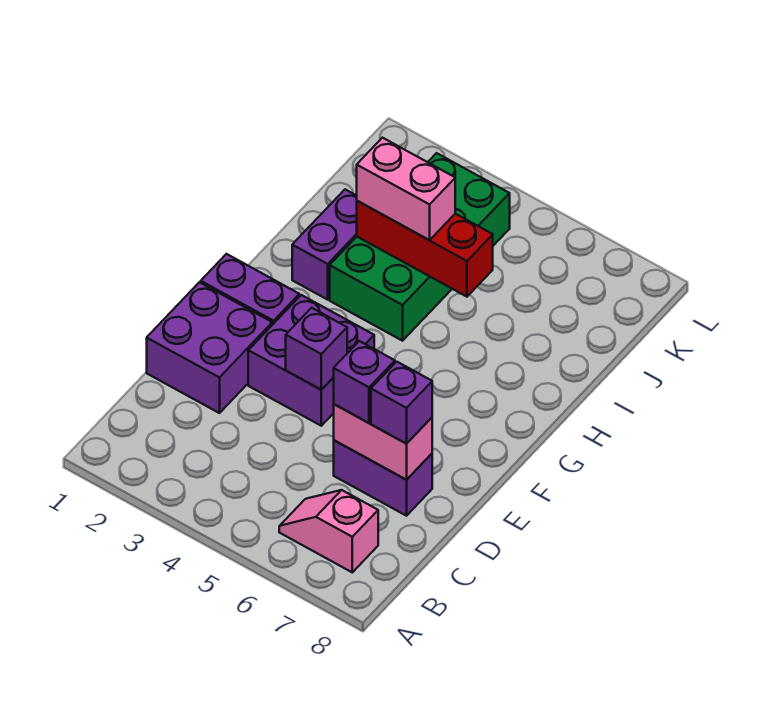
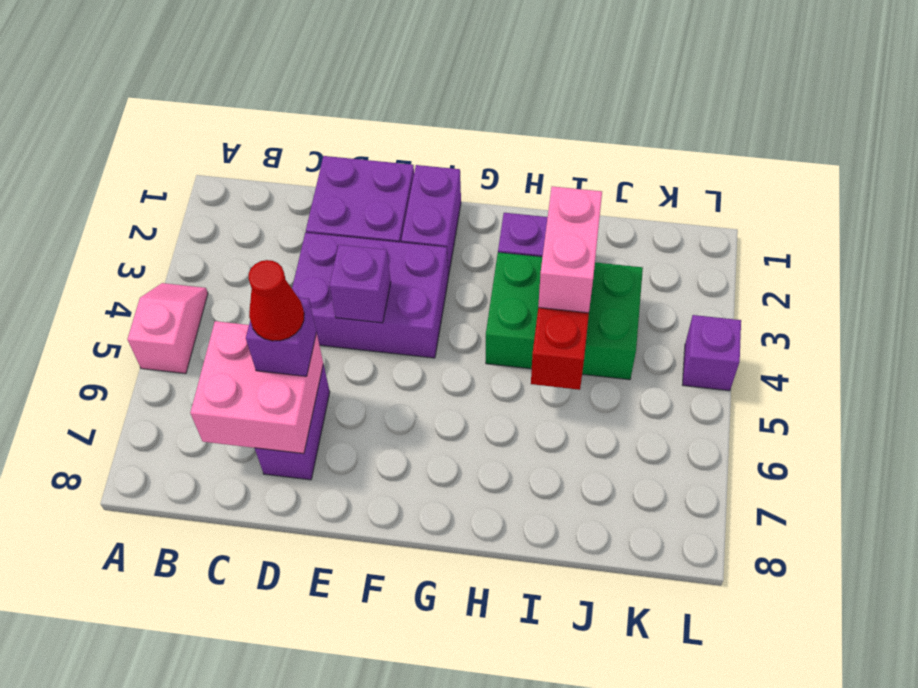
pink slope B6:B7 level 1 top 7 -> pink slope A4:A5 level 1 top 5
pink brick D6:D7 level 2 -> pink brick C6:D7 level 2
none -> red cone D6 level 4
purple brick D7 level 3 -> purple brick L4 level 1
purple brick E3:F4 level 1 -> purple brick D3:F4 level 1
green brick H3:K4 level 1 -> green brick H3:J4 level 1

